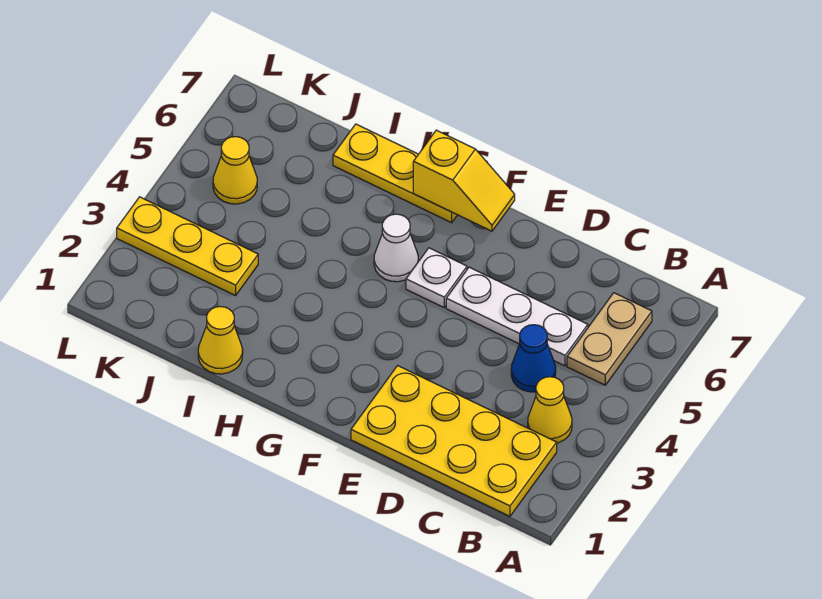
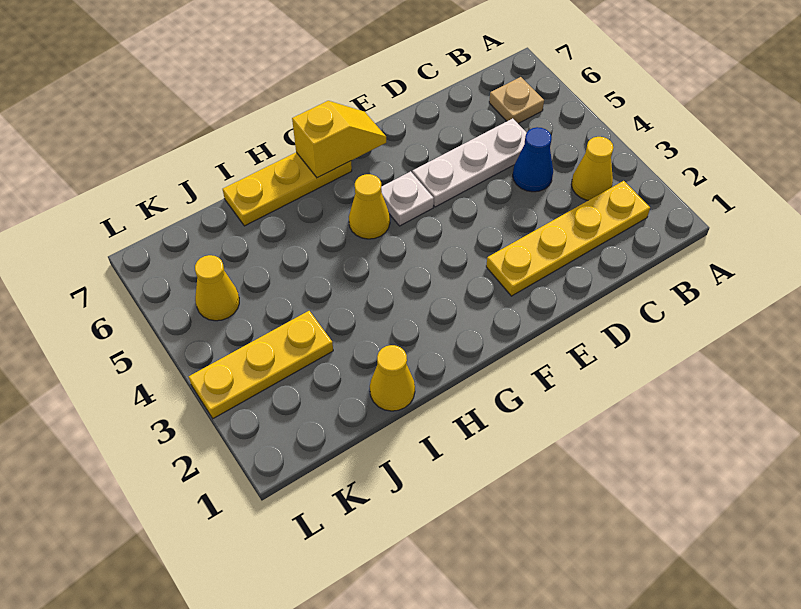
yellow plate B1:E2 level 1 -> yellow plate B2:E2 level 1
tan plate B5:B6 level 1 -> tan plate B6 level 1
white cone G5 level 1 -> yellow cone G5 level 1

